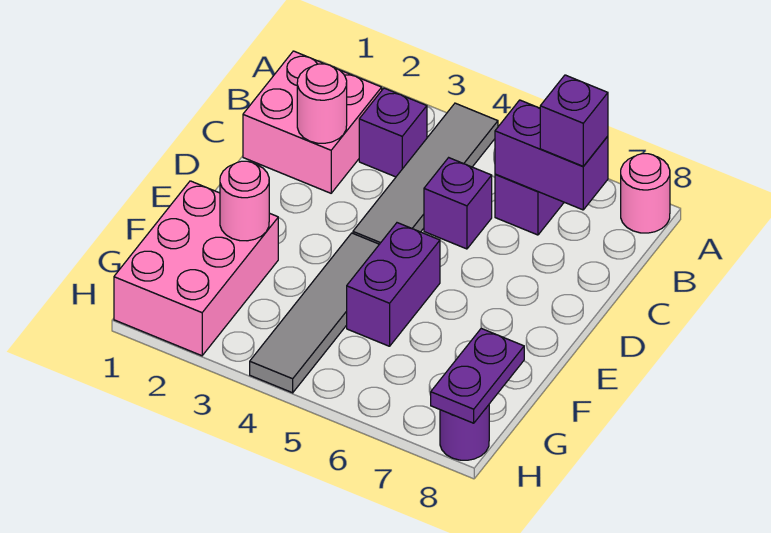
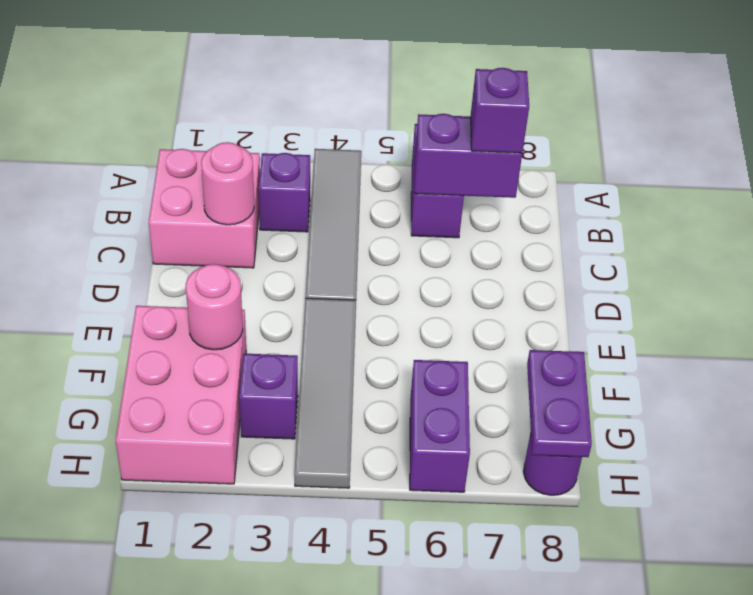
pink round brick A8 level 1 -> none
purple brick C5 level 1 -> purple brick G3 level 1
purple brick E5:F5 level 1 -> purple brick G6:H6 level 1

